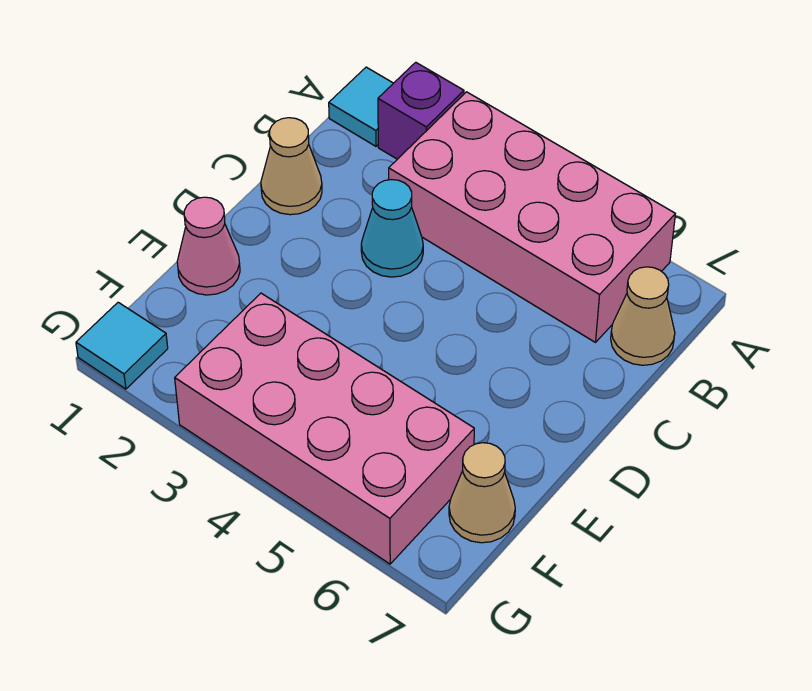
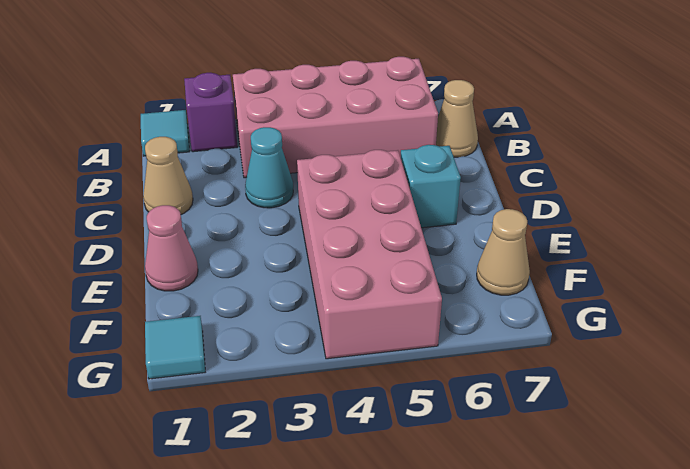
none -> cyan brick D6 level 1
pink brick F3:G6 level 1 -> pink brick D4:G5 level 1

